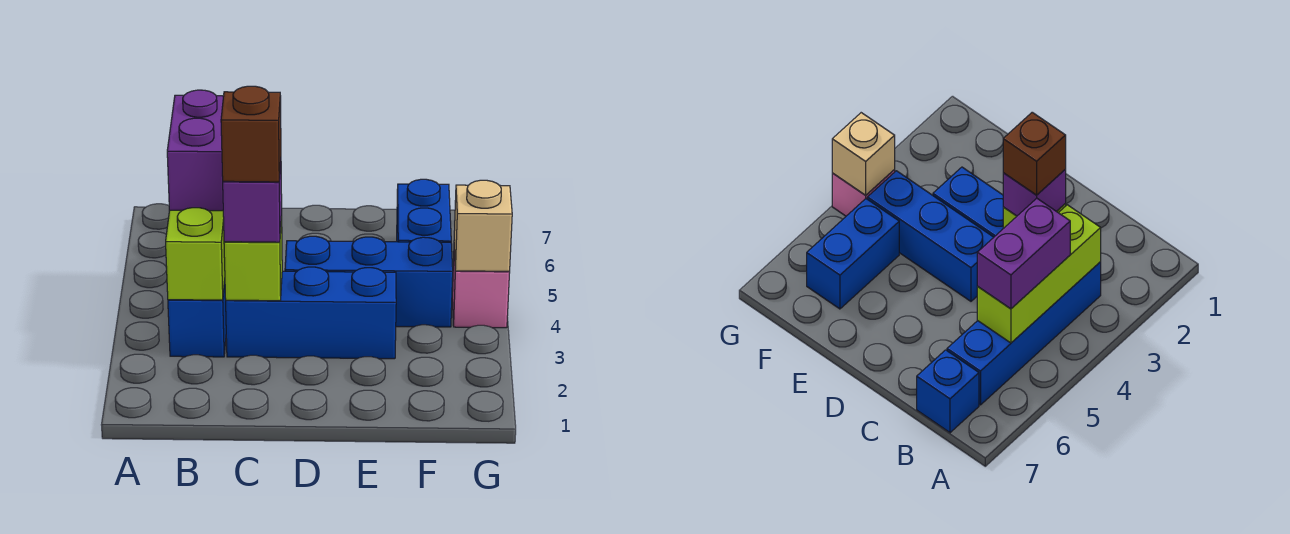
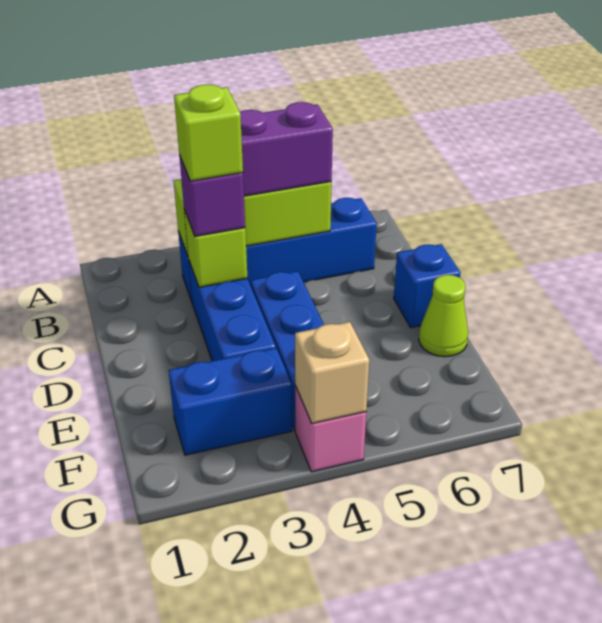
blue brick B7 level 1 -> blue brick D7 level 1
brown brick C3 level 4 -> lime brick C3 level 4
none -> lime cone E7 level 1
blue brick F5:F6 level 1 -> blue brick F2:F3 level 1

